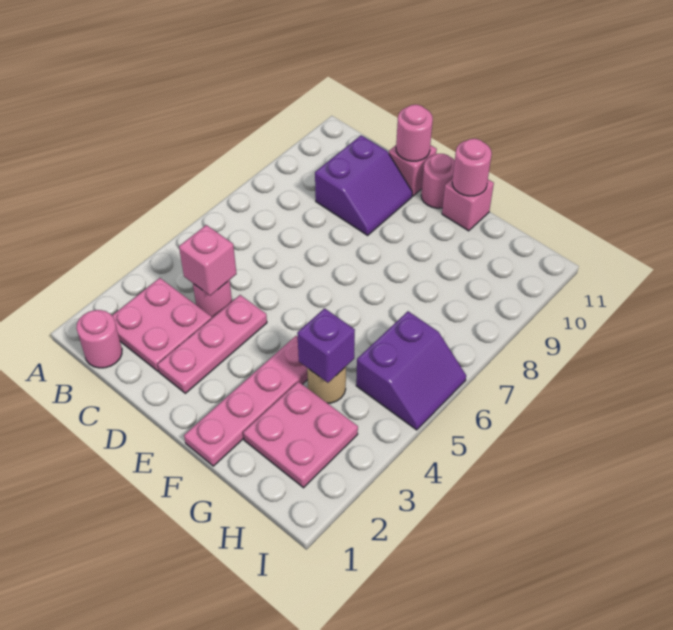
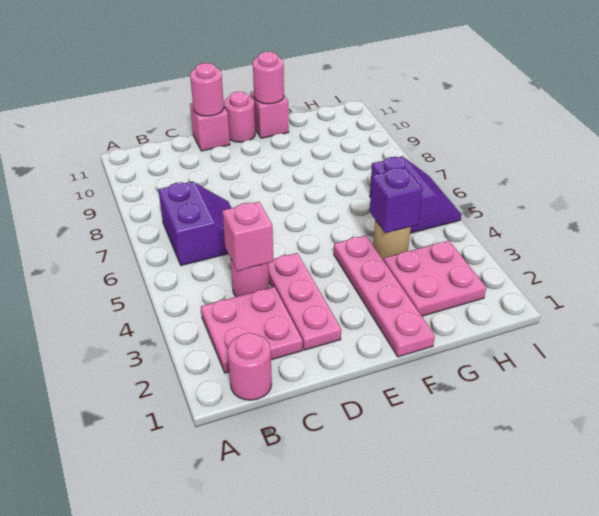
purple slope C9:D10 level 1 top C -> purple slope B6:C7 level 1 top B

